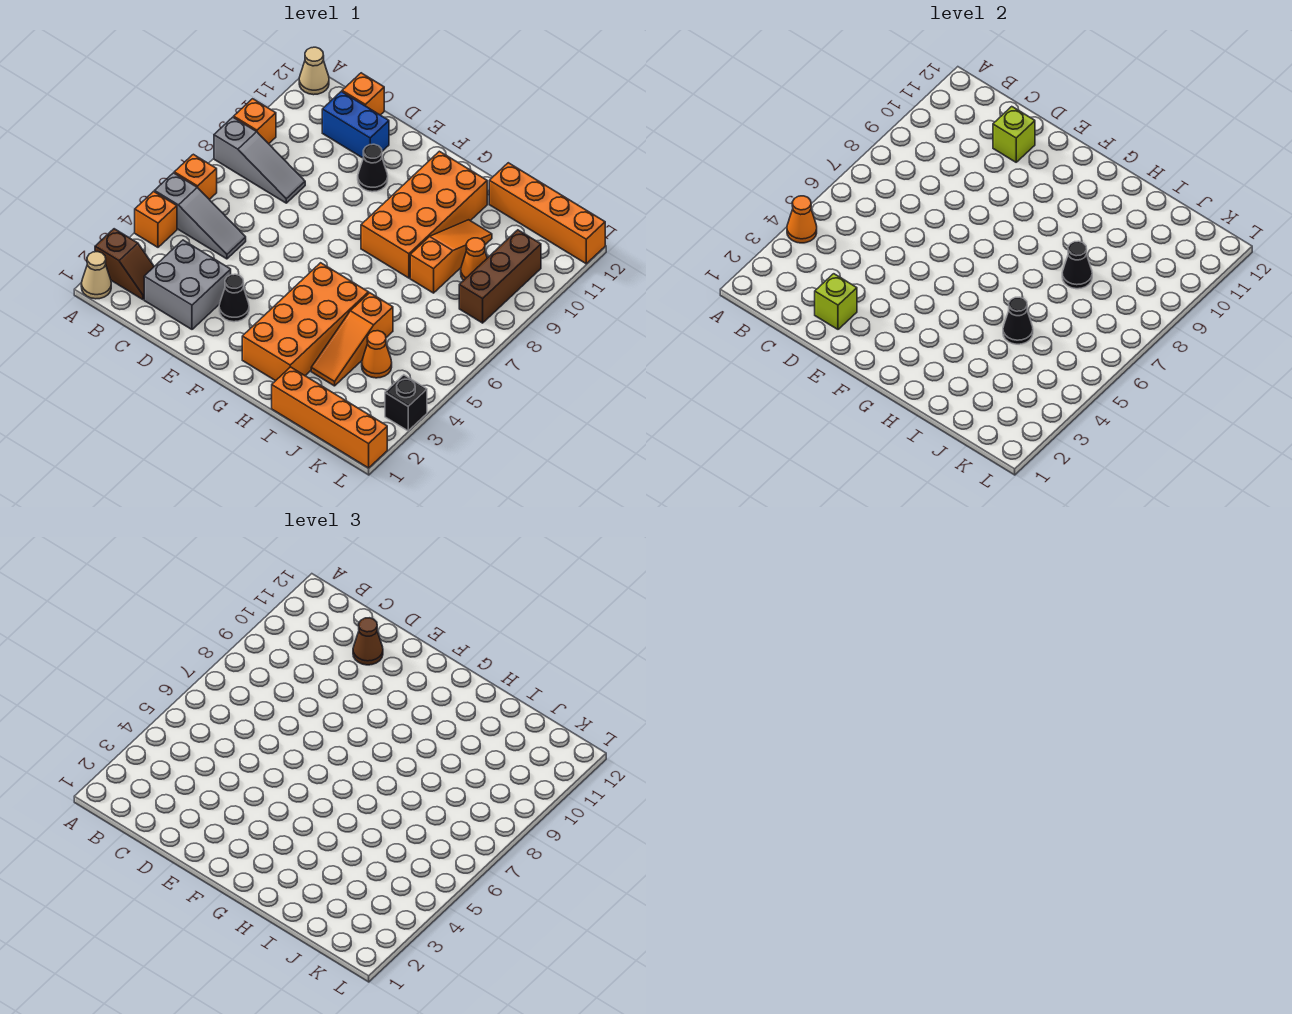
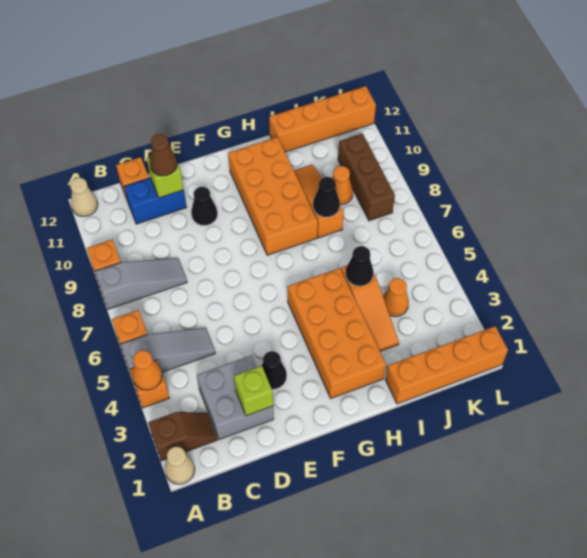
black brick L3 level 1 -> none

